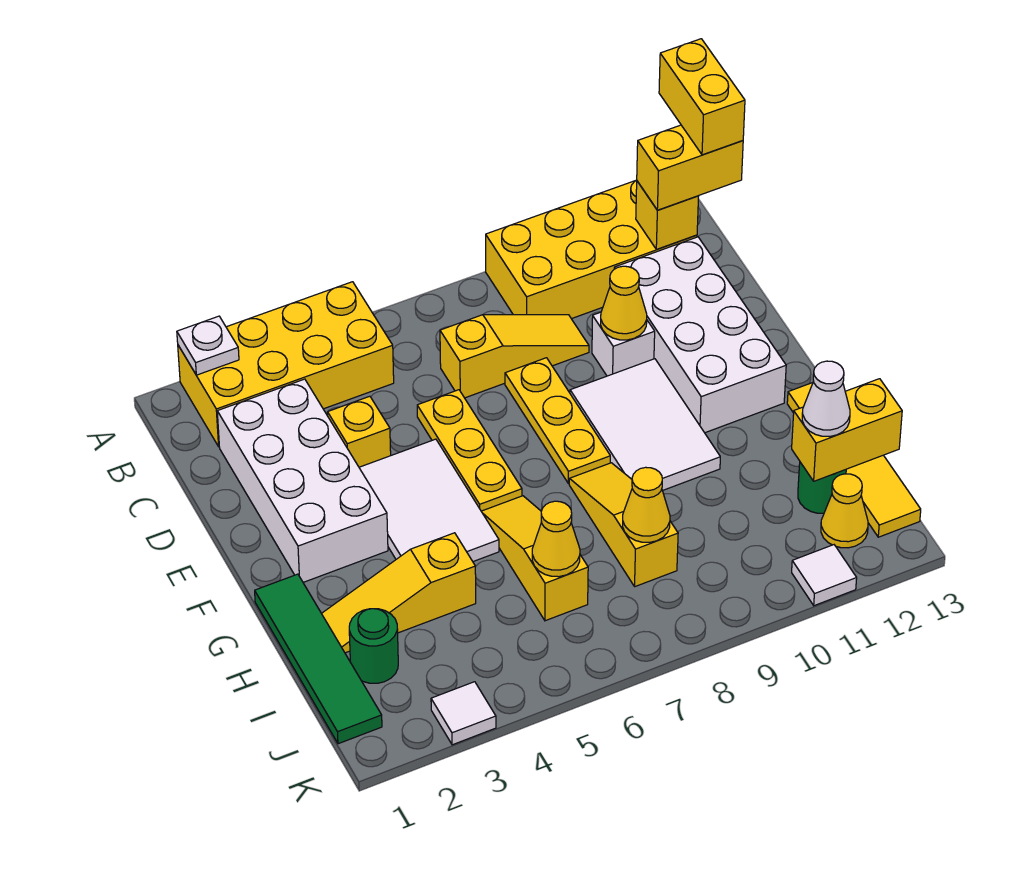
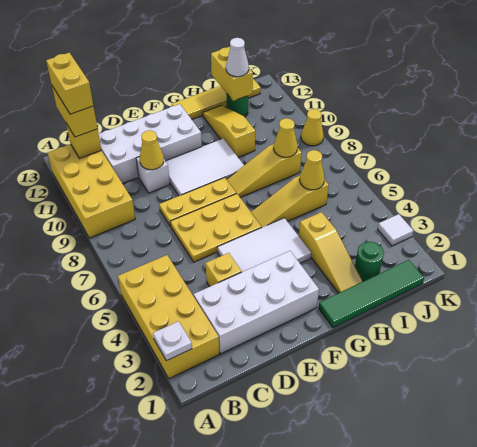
yellow brick A13:B13 level 4 -> yellow brick B12:B13 level 4
yellow slope C7:C9 level 1 top 7 -> yellow slope H10:H12 level 1 top 10
yellow plate D6:F6 level 1 -> yellow plate D6:F7 level 1
yellow cone J12 level 1 -> yellow cone K9 level 1
white tile K11 level 1 -> none

